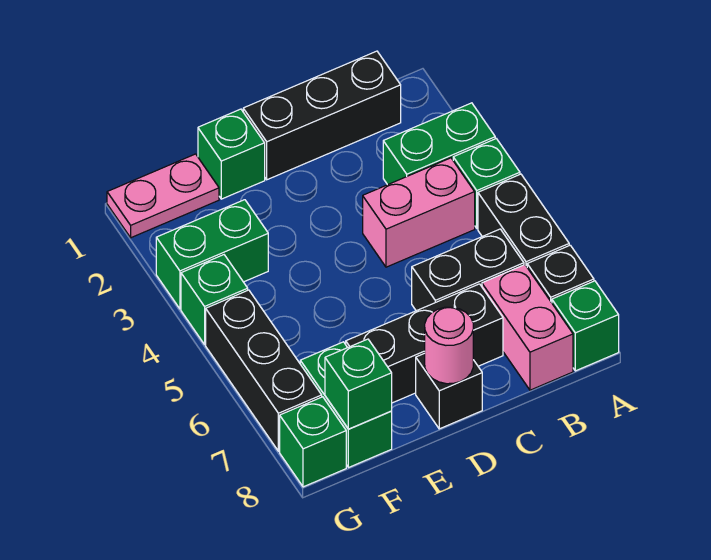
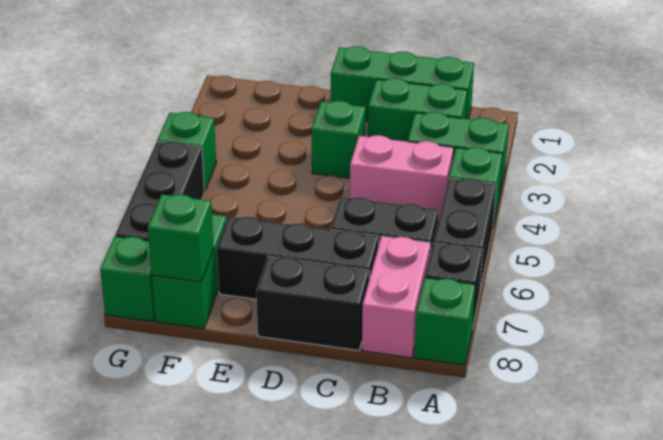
black brick B1:D1 level 1 -> green brick B1:D1 level 1
black brick D8 level 1 -> black brick C8:D8 level 1
pink round brick D8 level 2 -> none
green brick E1 level 1 -> green brick D3 level 1
pink plate F1:G1 level 1 -> none
green brick F3:G3 level 1 -> green brick B2:C2 level 1

